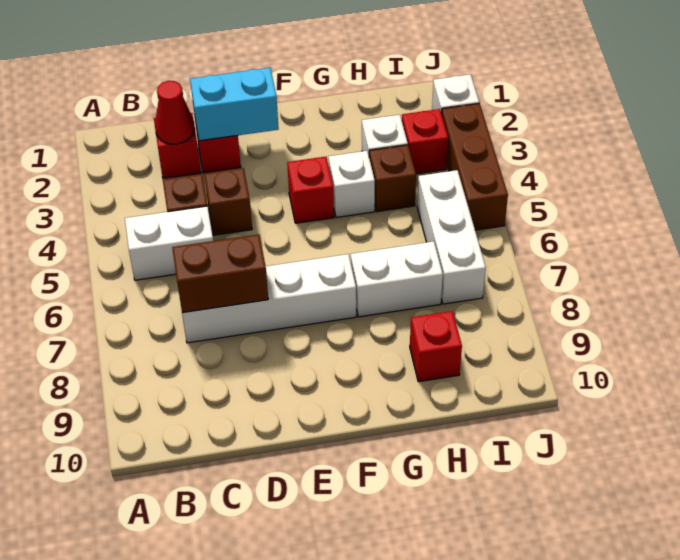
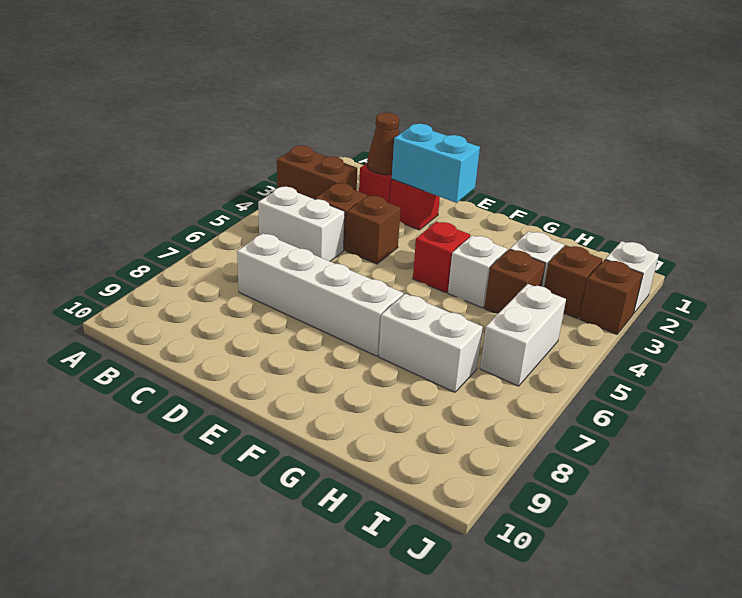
red cone C2 level 2 -> brown cone C2 level 2
brown brick C7:D7 level 2 -> brown brick A3:B3 level 1
red brick H9 level 1 -> none
red brick I3 level 1 -> brown brick I3 level 1
white brick I5:I7 level 1 -> white brick I5:I6 level 1
brown brick J3:J5 level 1 -> brown brick J3 level 1

